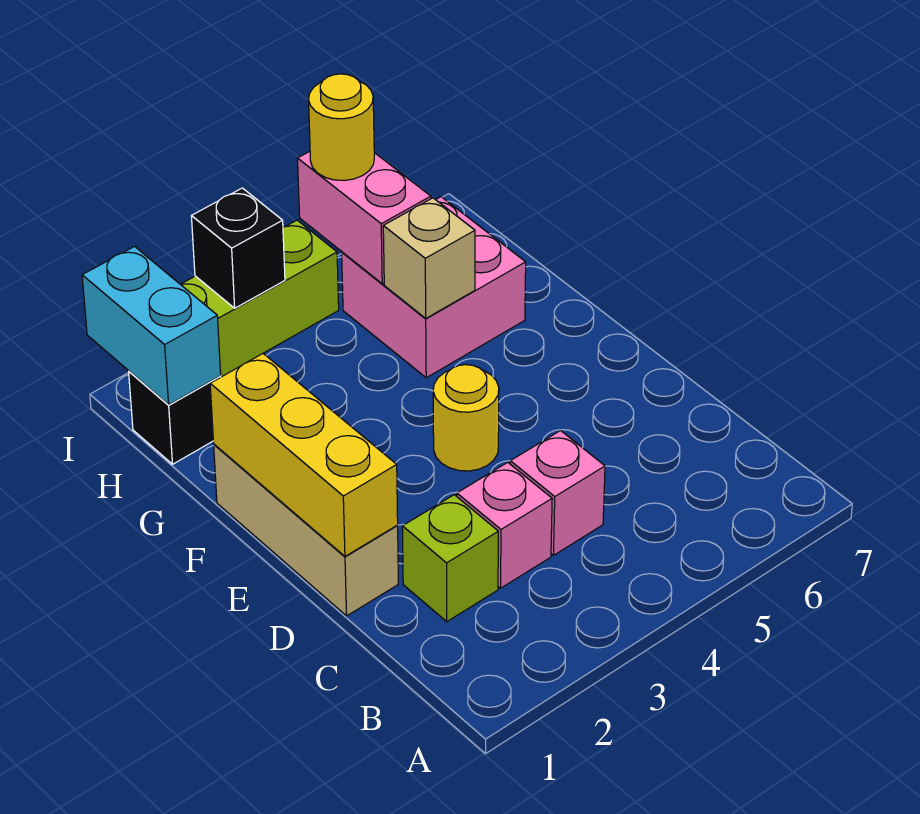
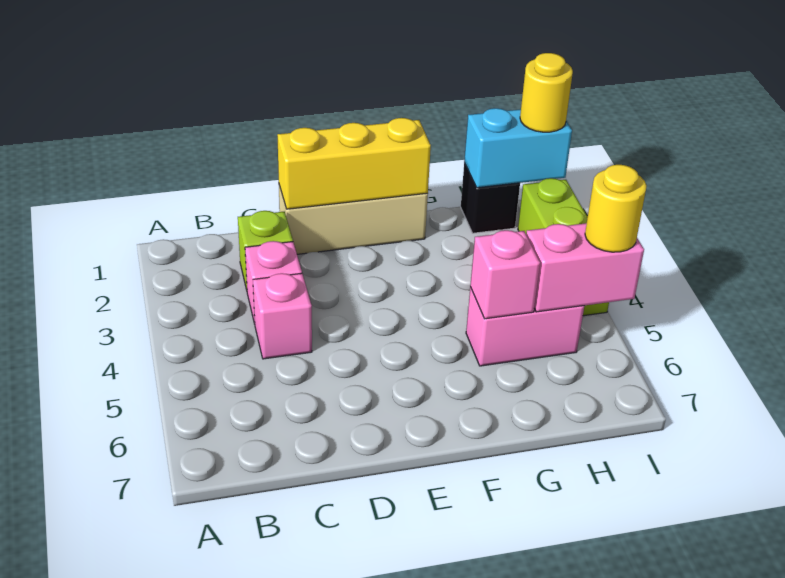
yellow round brick E4 level 1 -> yellow round brick I1 level 3
pink brick G5:H6 level 1 -> pink brick G5:H5 level 1
tan brick G5 level 2 -> pink brick G5 level 2
black brick I3 level 2 -> none

